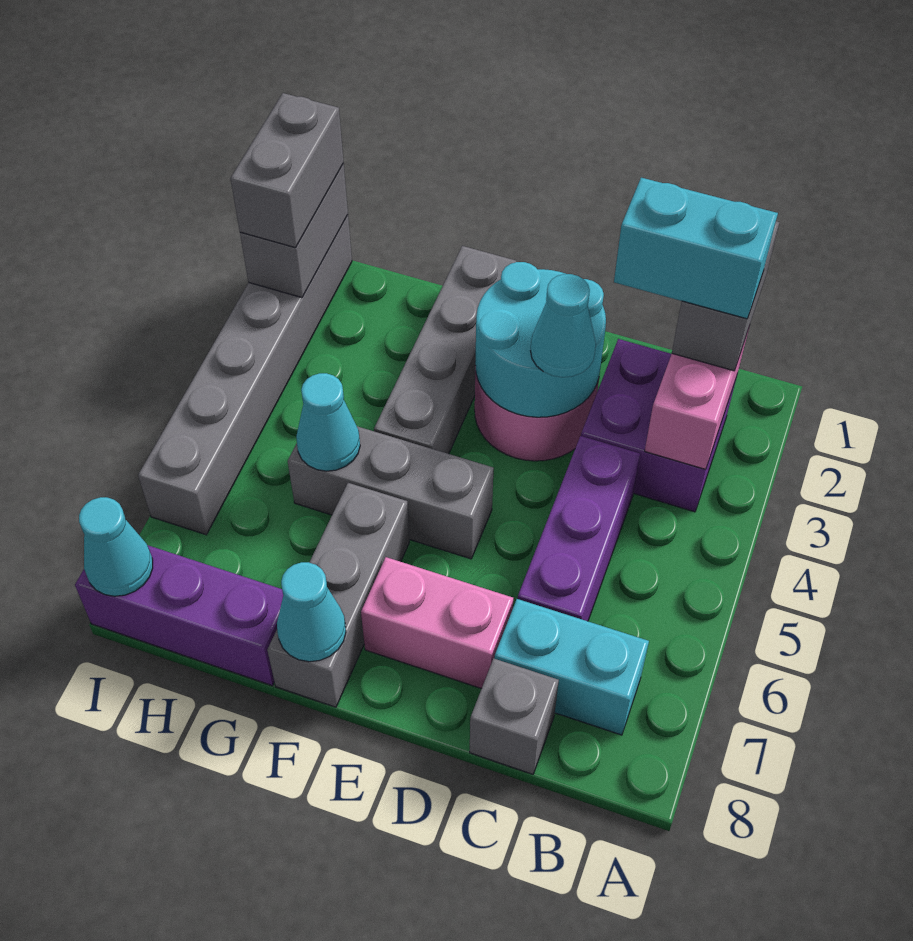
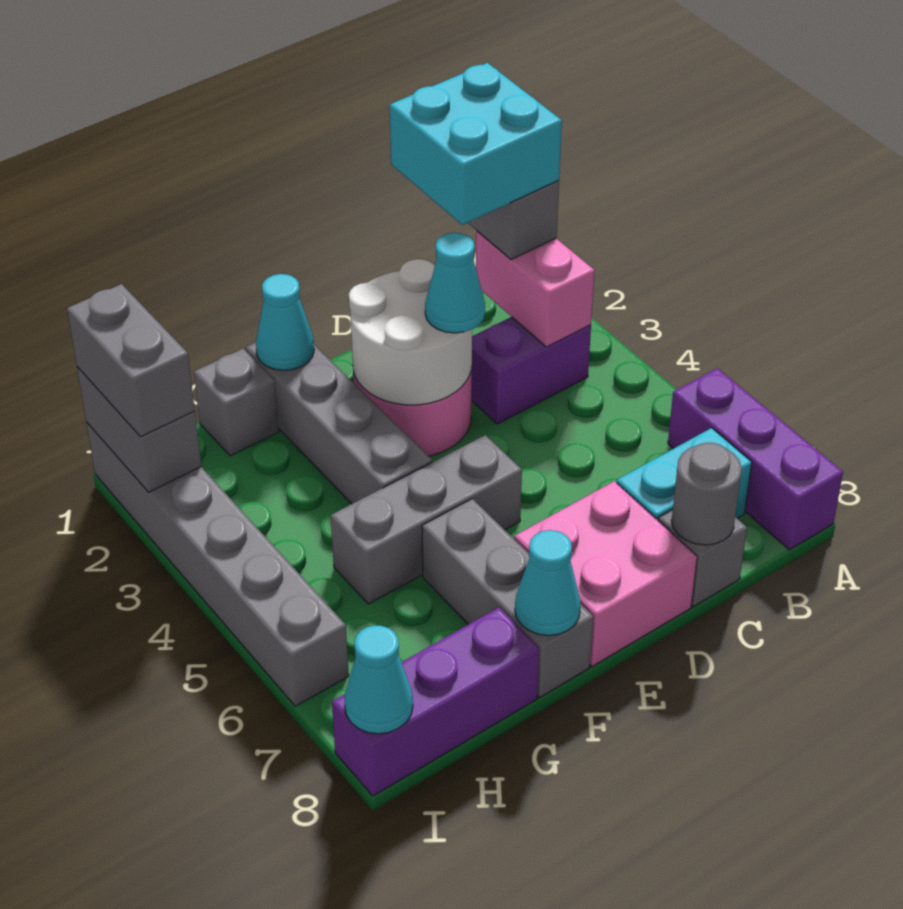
purple brick B2:C3 level 1 -> purple brick B3:C3 level 1
cyan brick B2:C2 level 4 -> cyan brick B1:C2 level 4
purple brick C4:C6 level 1 -> purple brick A6:A8 level 1
none -> grey round brick C8 level 2
cyan round brick D2:E3 level 2 -> white round brick D2:E3 level 2
pink brick D7:E7 level 1 -> pink brick D7:E8 level 1
none -> grey brick G1 level 1
cyan cone G5 level 2 -> cyan cone F1 level 2

